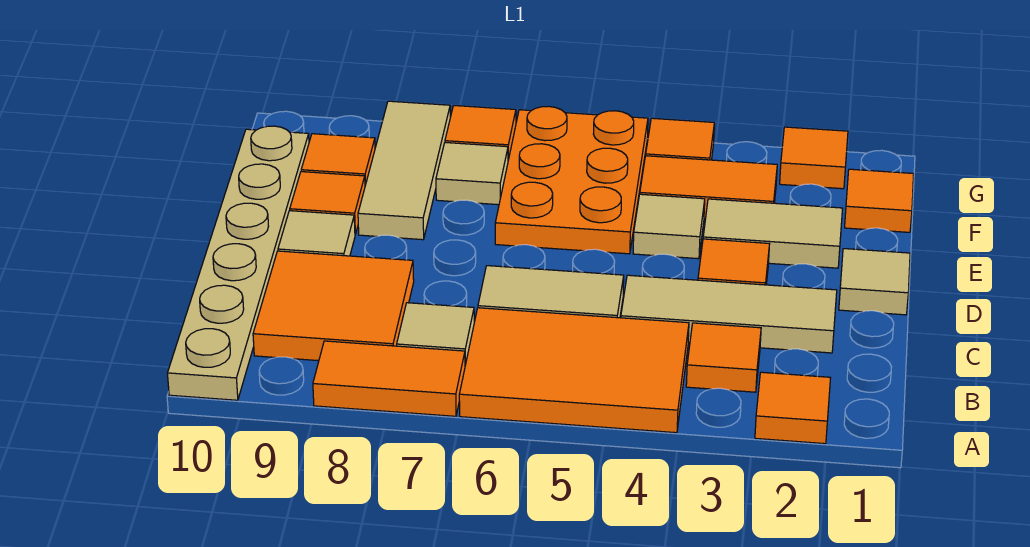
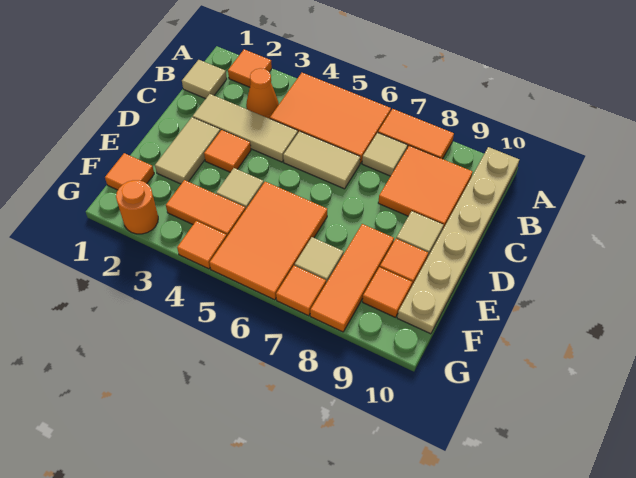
orange tile B3 level 1 -> orange cone B3 level 1
tan tile D1 level 1 -> tan tile B1 level 1
tan tile E2:E3 level 1 -> tan tile D2:E2 level 1
orange plate E5:G6 level 1 -> orange tile E5:G6 level 1
tan tile E8:G8 level 1 -> orange tile E8:G8 level 1
orange tile G2 level 1 -> orange round brick G2 level 1

